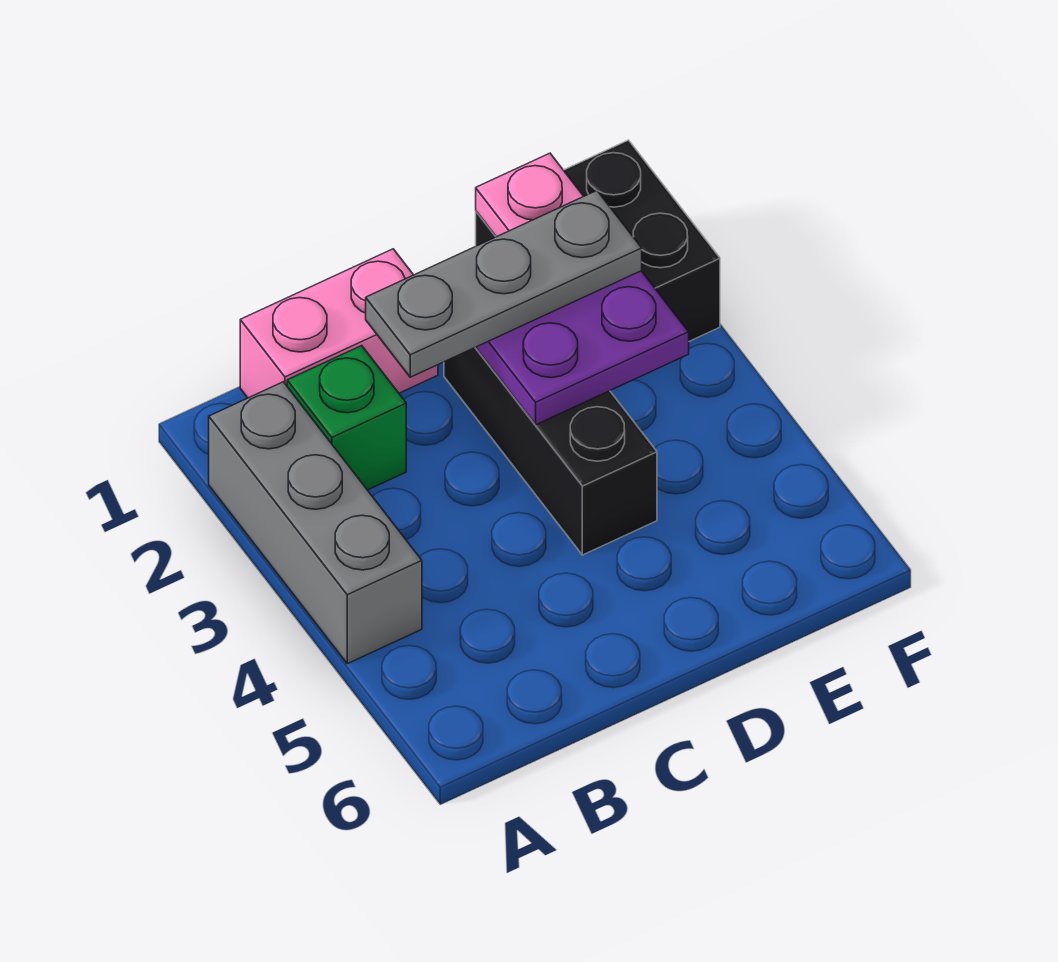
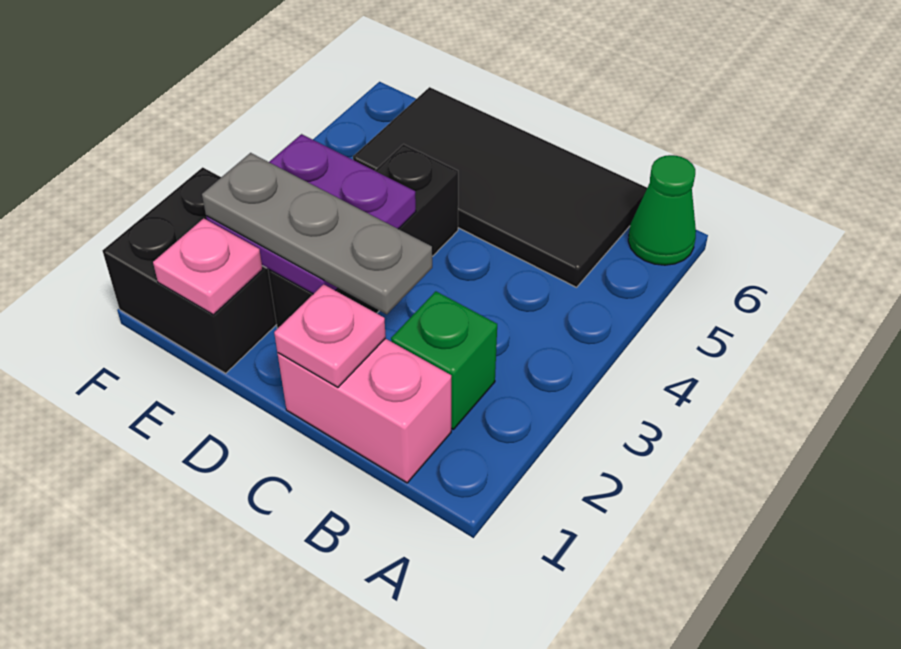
grey brick A2:A4 level 1 -> none
none -> green cone A6 level 1
none -> black tile B5:E6 level 1
none -> pink plate C1 level 2

